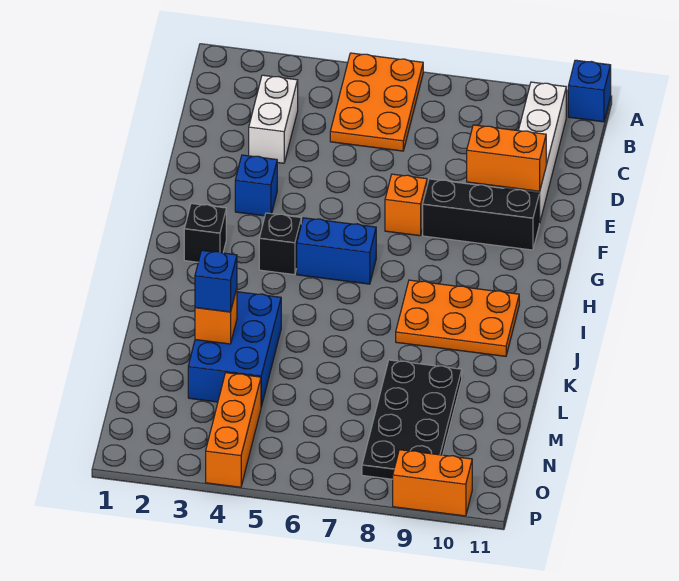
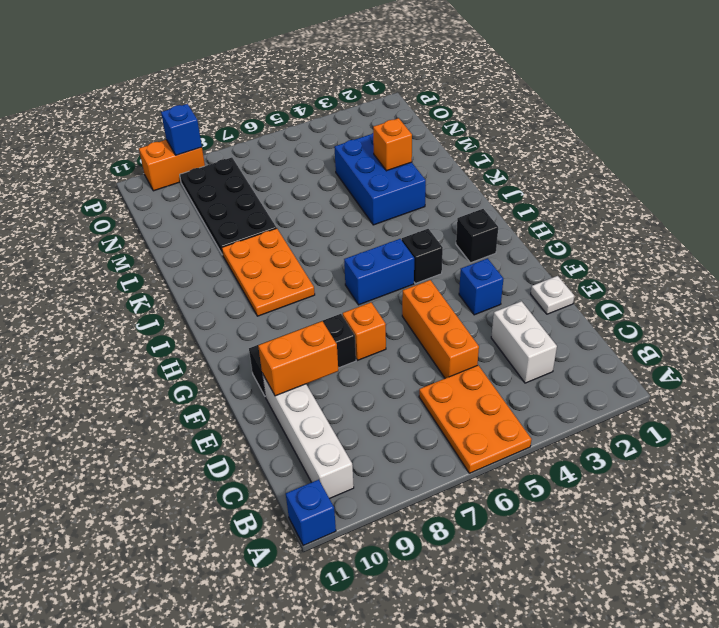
none -> white plate E1 level 1
orange plate I8:J10 level 1 -> orange plate I8:K9 level 1
blue brick L3 level 3 -> blue brick P9 level 2
orange brick N4:P4 level 1 -> orange brick D5:F5 level 1

